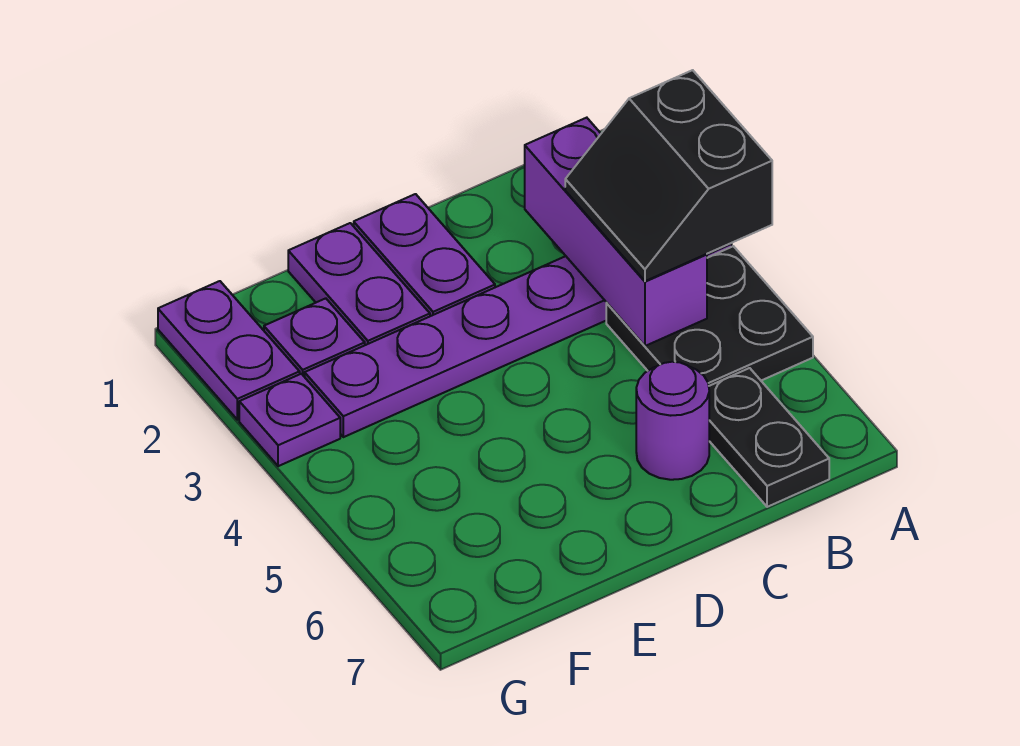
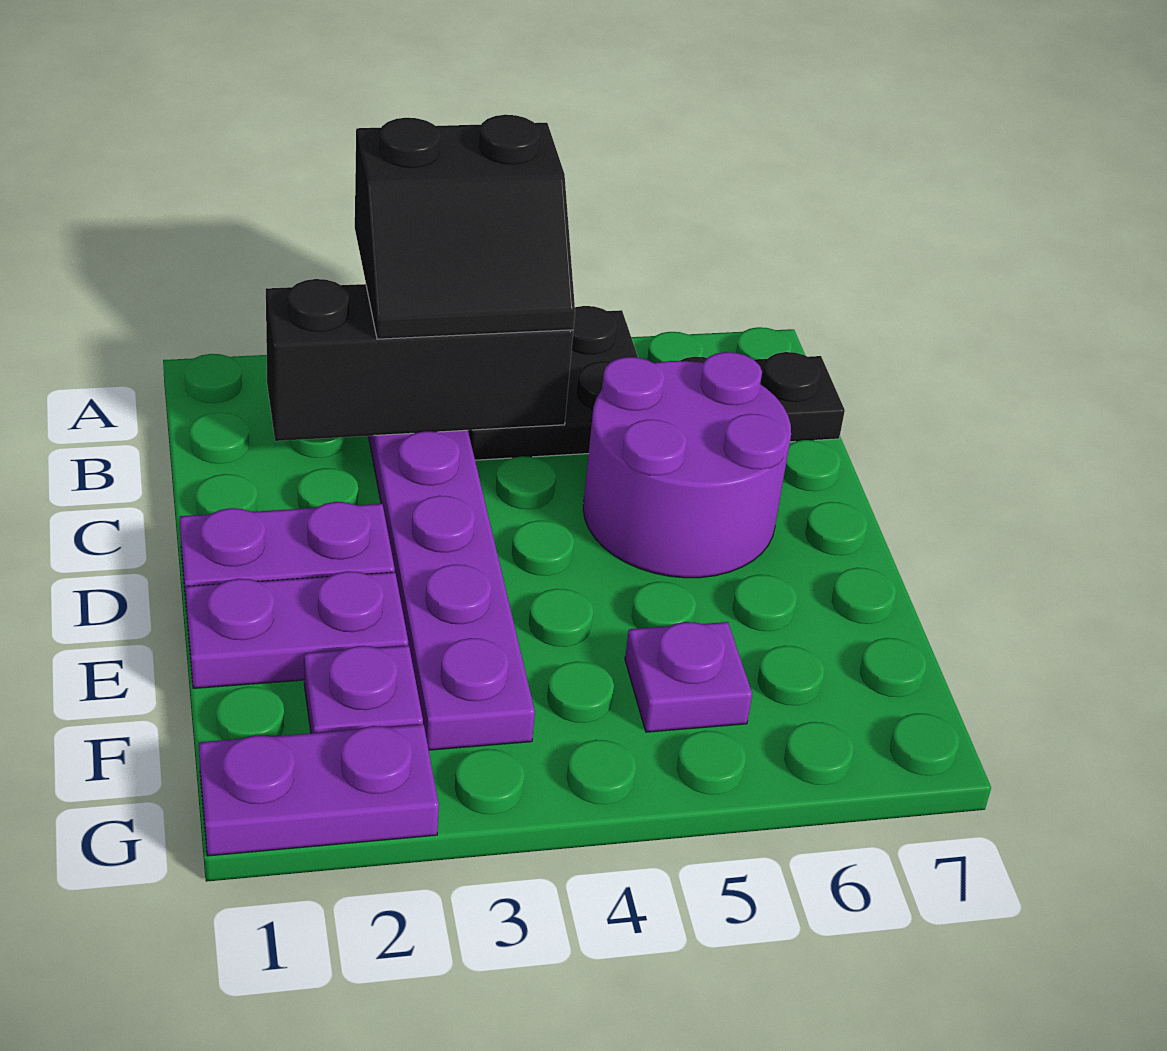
purple brick B2:B4 level 2 -> black brick B2:B4 level 2
purple round brick C6 level 1 -> purple round brick C5:D6 level 1
purple plate G3 level 1 -> purple plate F5 level 1

